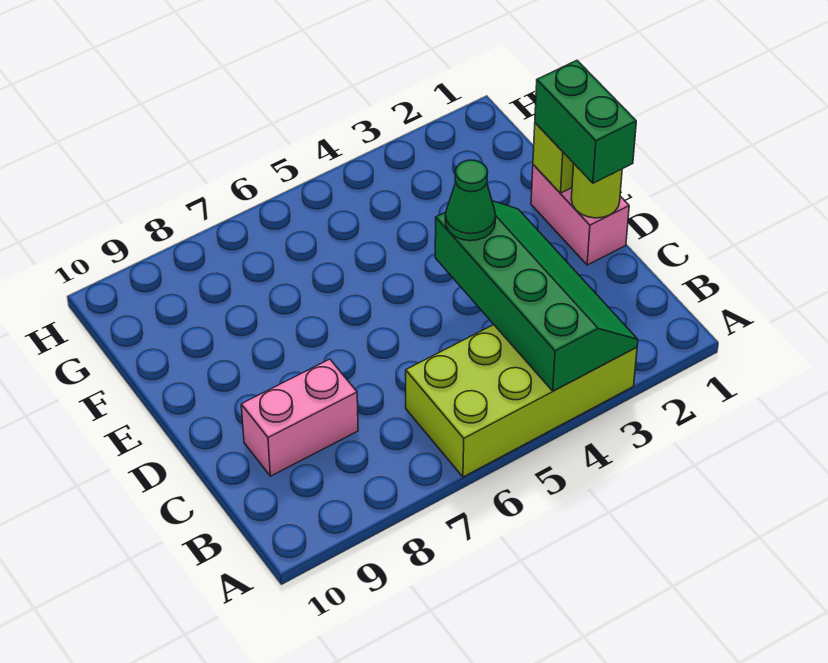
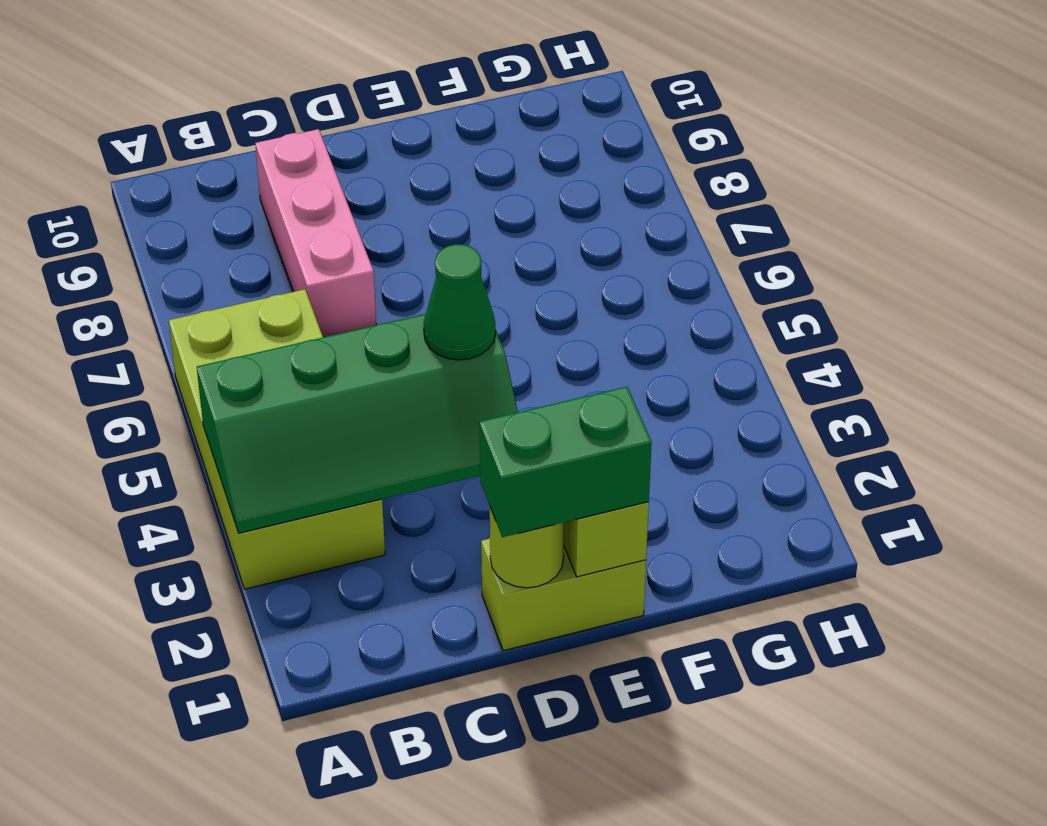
pink brick C8:C9 level 1 -> pink brick C7:C9 level 1
pink brick D1:E1 level 1 -> lime brick D1:E1 level 1

